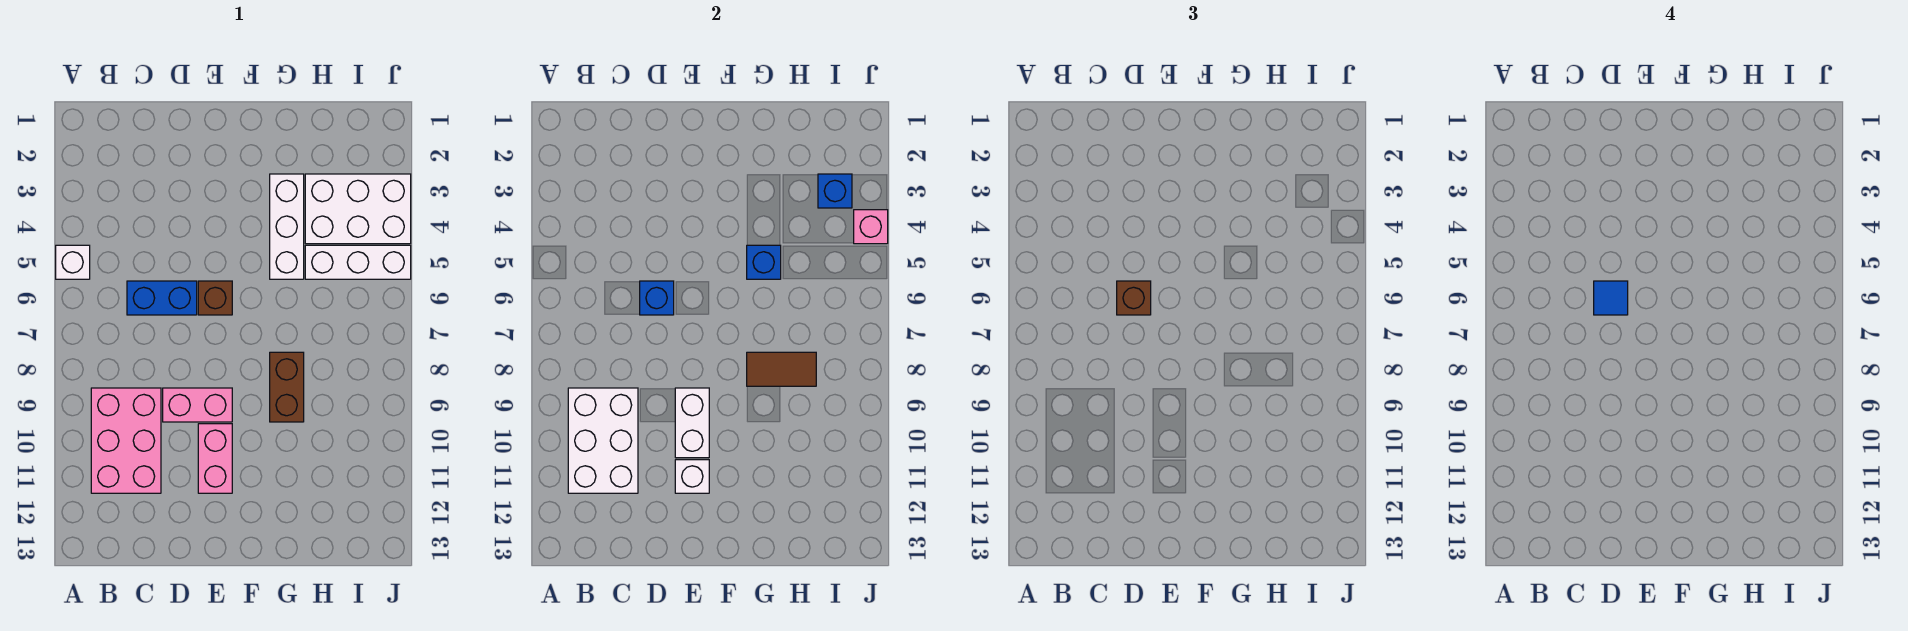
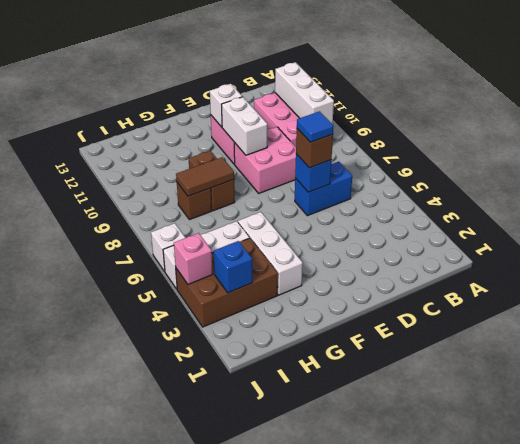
white brick A5 level 1 -> white brick J6 level 1
white brick B9:C11 level 2 -> white brick B9:B11 level 2
pink brick D9:E9 level 1 -> pink brick D8:E9 level 1
brown brick E6 level 1 -> brown brick H8 level 1
blue brick G5 level 2 -> none
white brick H3:J4 level 1 -> brown brick H3:J4 level 1

